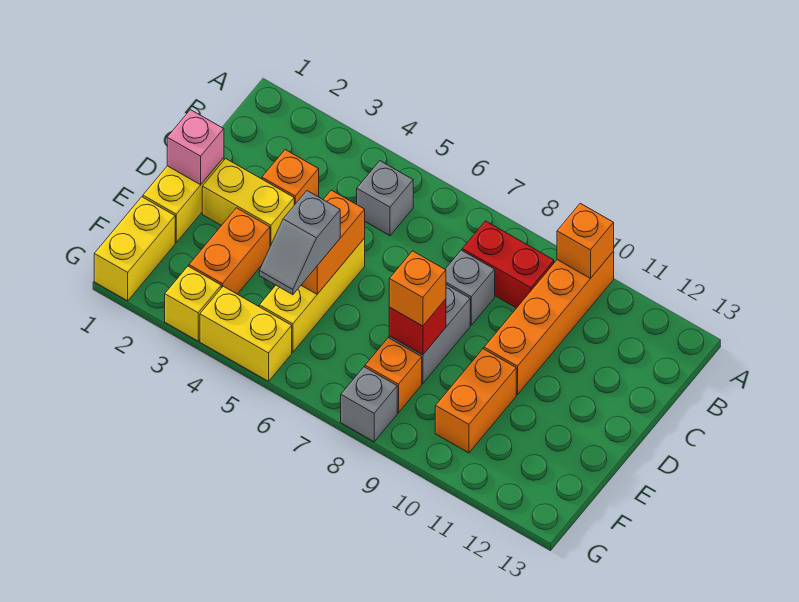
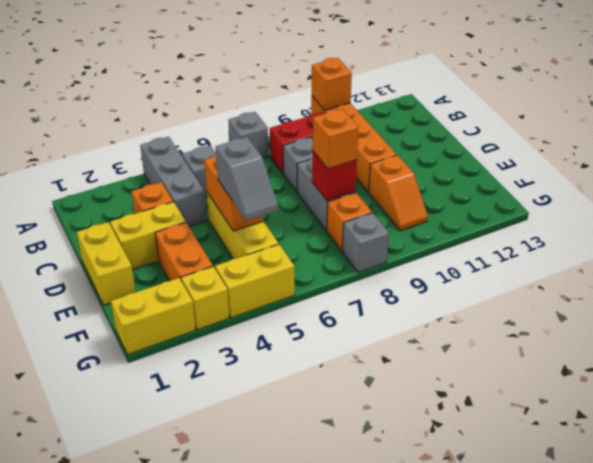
none -> grey brick A4:C4 level 1
none -> grey brick A7 level 1
pink brick D1 level 2 -> none
orange brick E10:F10 level 1 -> orange slope E10:F10 level 1 top E
yellow brick F1:G1 level 1 -> yellow brick G1:G2 level 1

